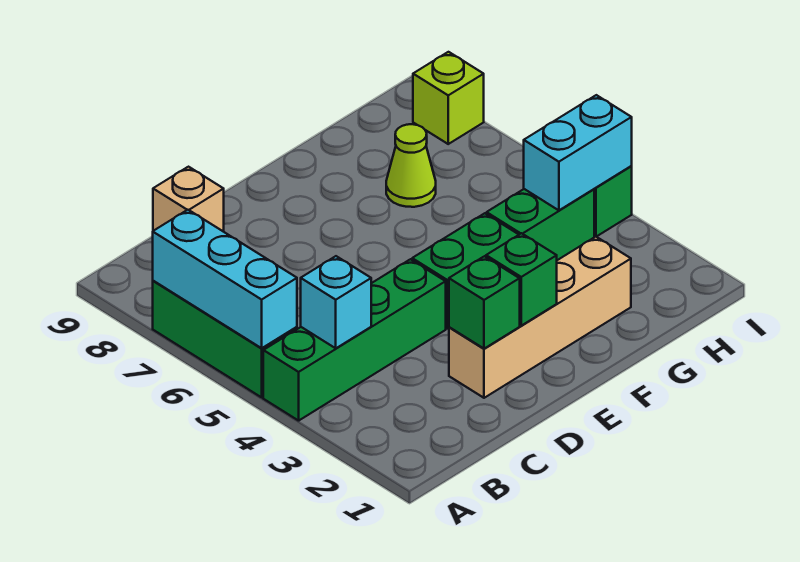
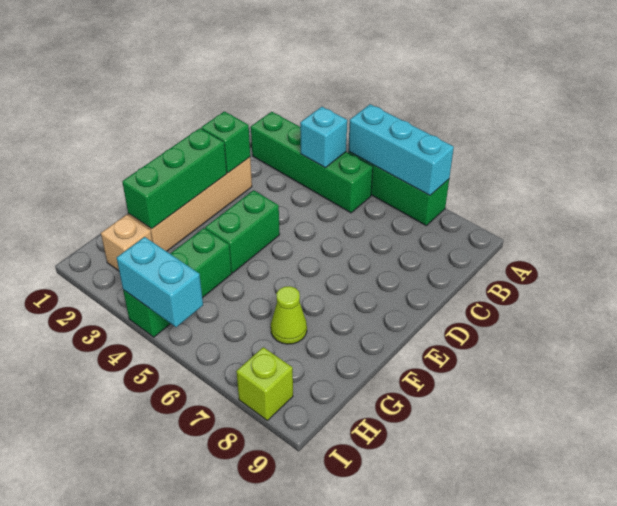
green brick A4:D4 level 1 -> green brick B2:B5 level 1
tan brick C9 level 1 -> tan brick H2 level 1
green brick E2 level 2 -> green brick E2:G2 level 2
cyan brick H4:I4 level 2 -> cyan brick I4:I5 level 2

